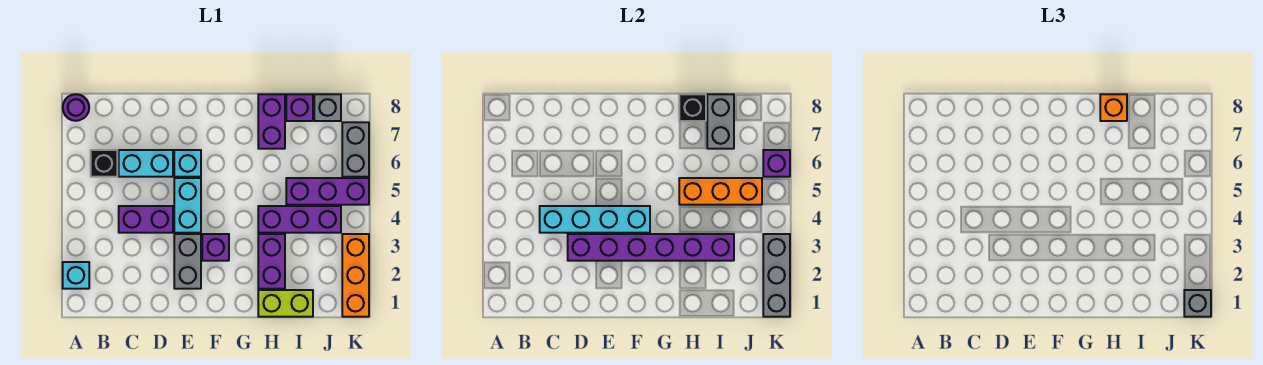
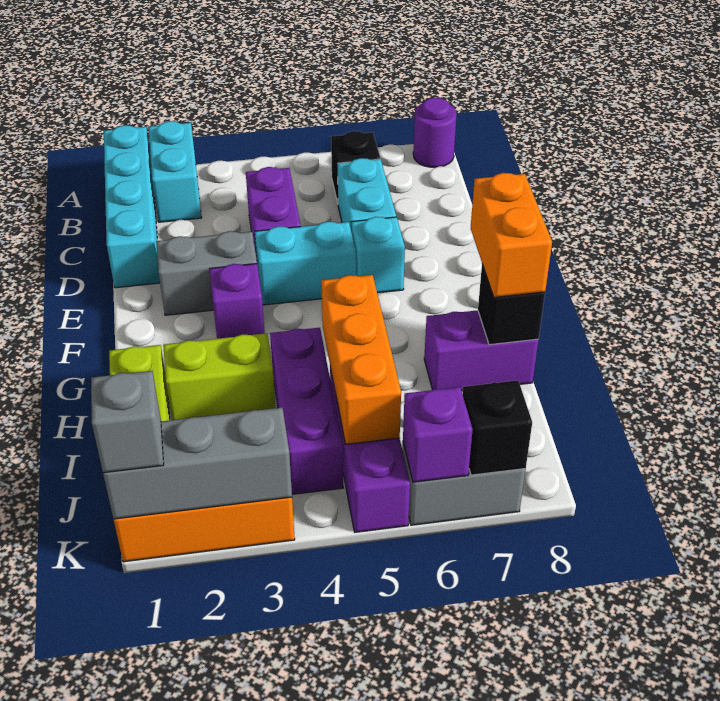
cyan brick A2 level 1 -> cyan brick A2:B2 level 1
cyan brick C4:F4 level 2 -> cyan brick A1:D1 level 1
purple brick D3:I3 level 2 -> none
purple brick H2:H3 level 1 -> lime brick H2:H3 level 1
orange brick H8 level 3 -> orange brick G8:H8 level 3
grey brick I7:I8 level 2 -> none
purple brick I8 level 1 -> none
grey brick J8 level 1 -> none
none -> black brick K7 level 2

